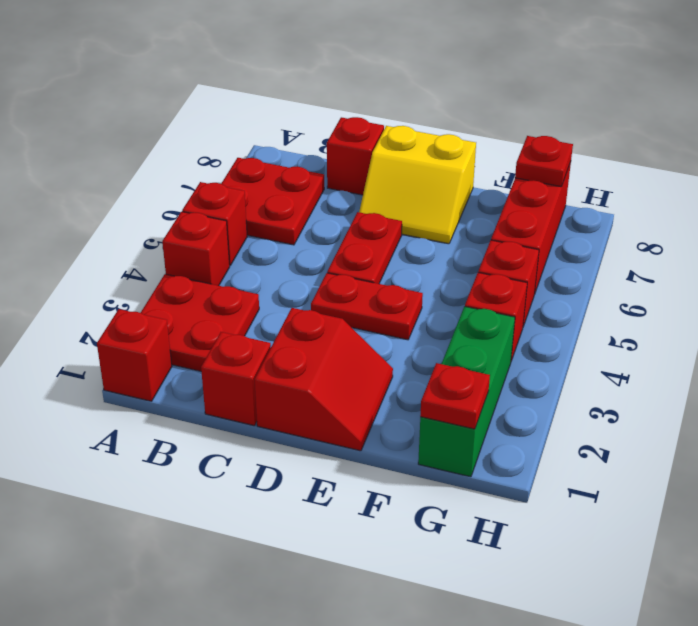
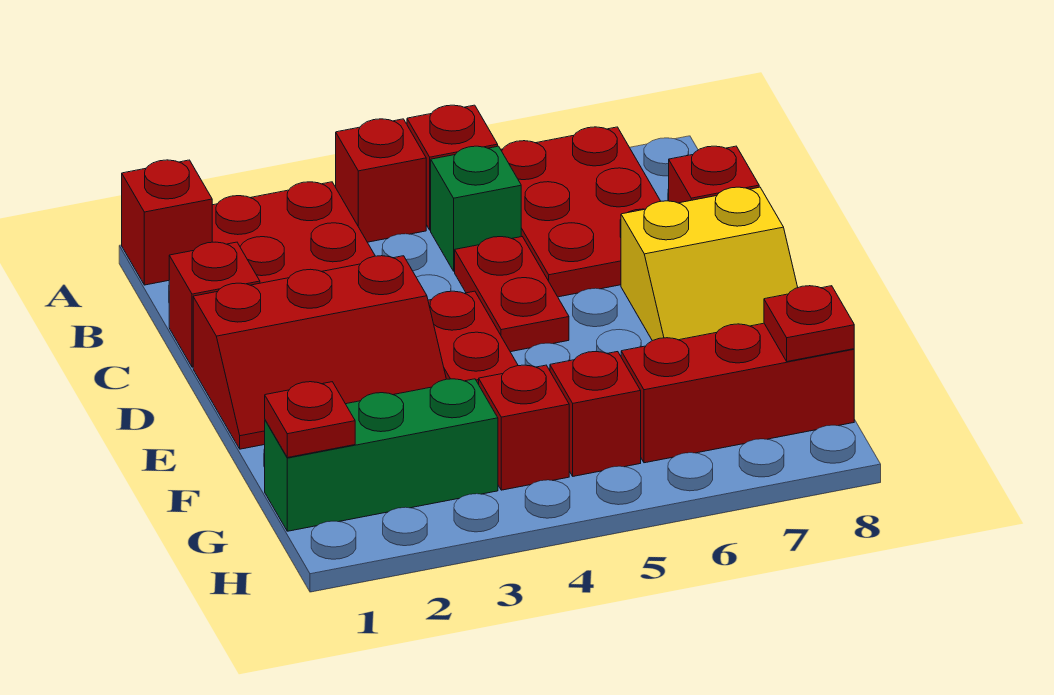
red plate A6:B7 level 1 -> red plate A6:C7 level 1
none -> green brick B5 level 1
red slope D1:E2 level 1 top D -> red slope D1:E3 level 1 top D
red plate D5:D6 level 1 -> red plate C5:D5 level 1
yellow slope D7:E8 level 1 top 8 -> yellow slope D7:E8 level 1 top D

